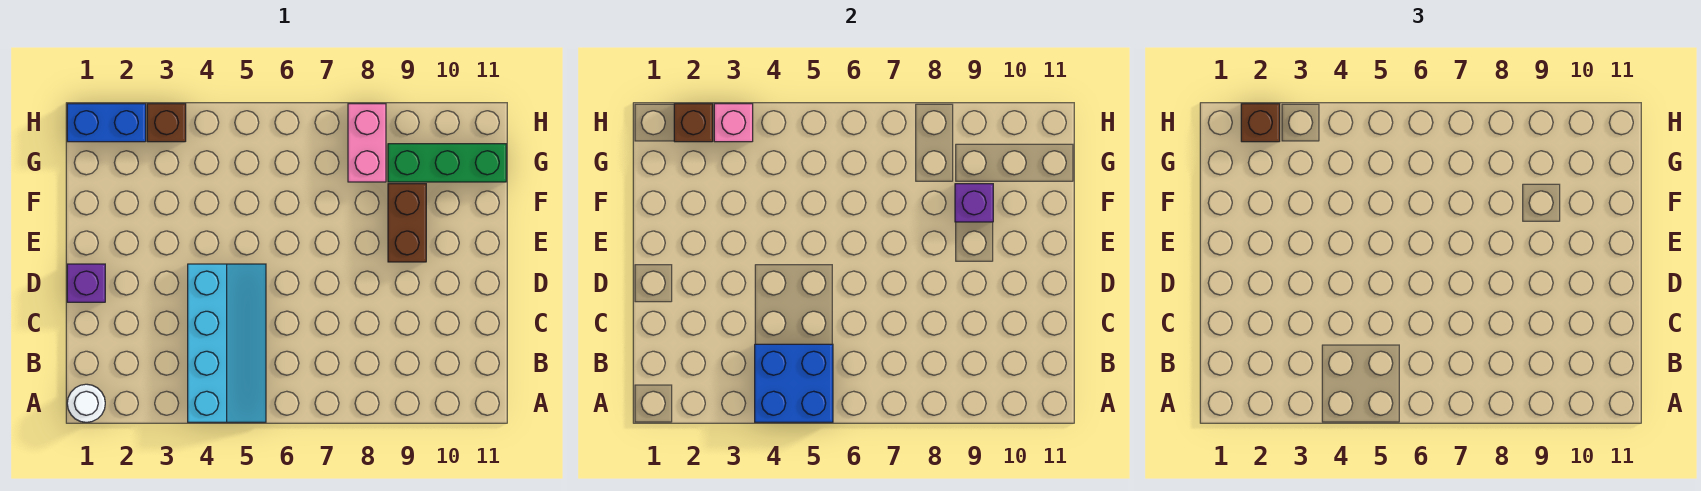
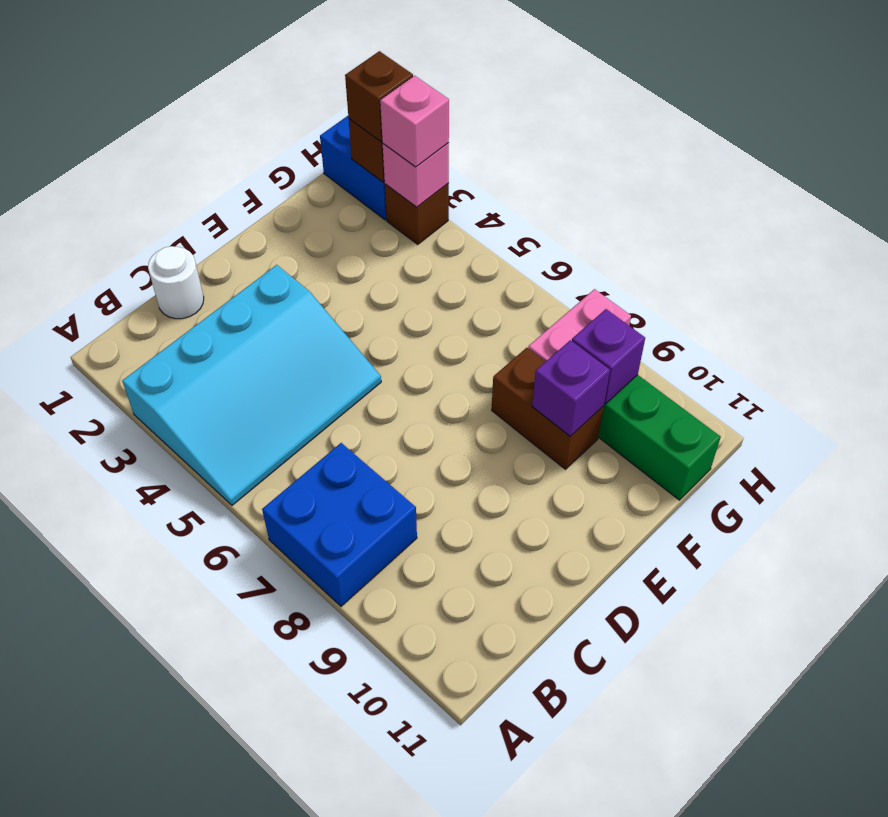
white round brick A1 level 1 -> white round brick C1 level 1
cyan slope A4:D5 level 1 top 4 -> cyan slope A3:D5 level 1 top 3
blue brick A4:B5 level 2 -> blue brick A7:B8 level 1
purple brick D1 level 1 -> purple brick G9 level 2
brown brick E9:F9 level 1 -> brown brick F8:F9 level 1
none -> pink brick H3 level 3

